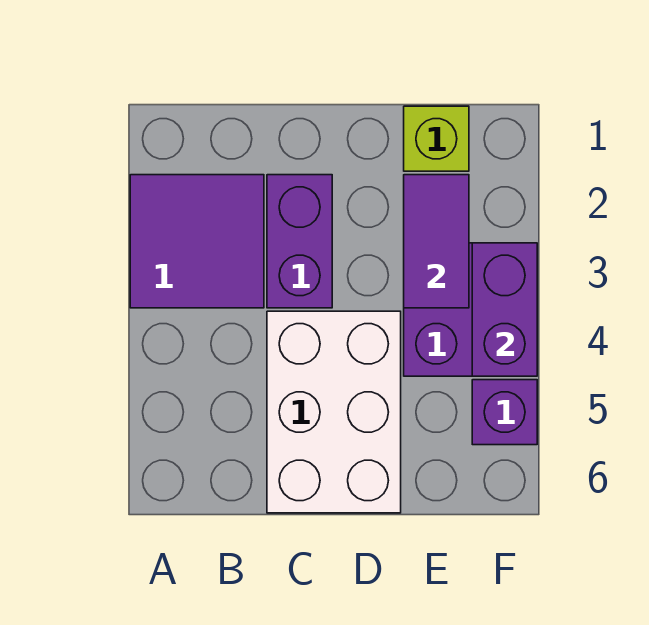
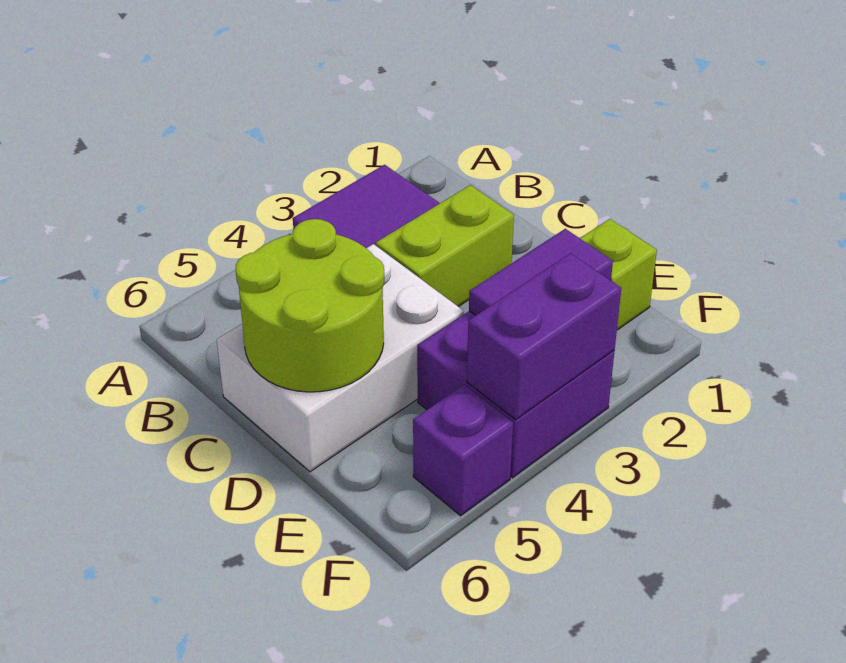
purple brick C2:C3 level 1 -> lime brick C2:C3 level 1
none -> lime round brick C5:D6 level 2

